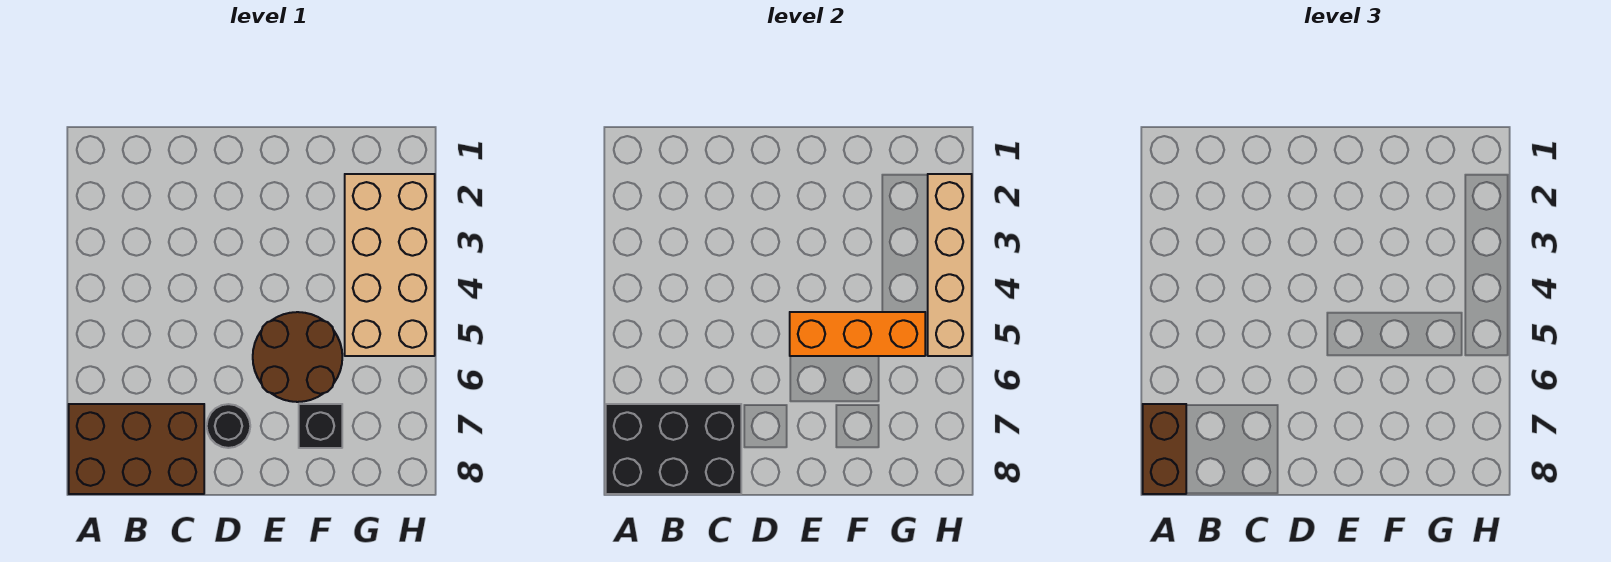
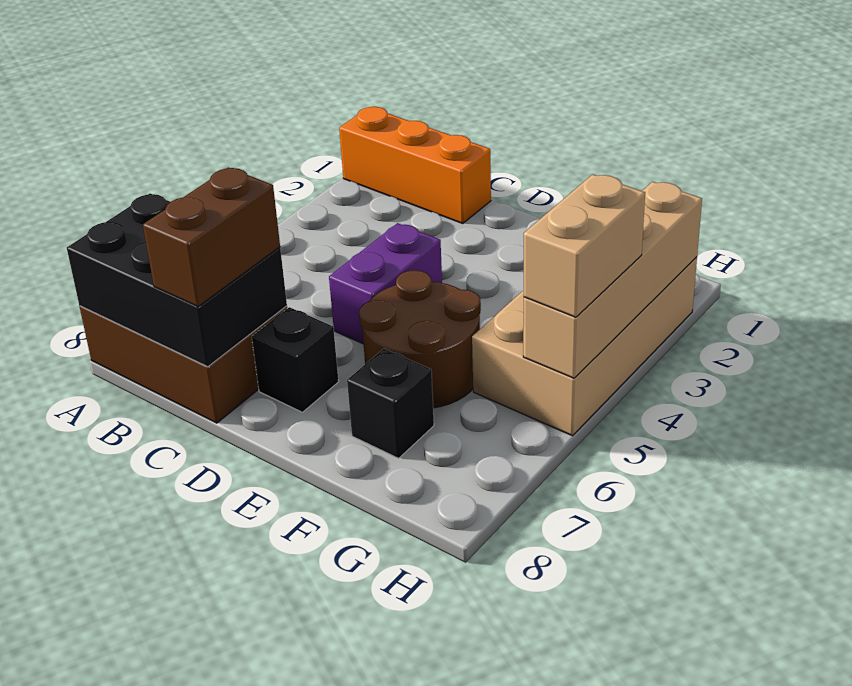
brown brick A7:A8 level 3 -> brown brick C7:C8 level 3
none -> purple brick D4:D5 level 1
black round brick D7 level 1 -> black brick D7 level 1
orange brick E5:G5 level 2 -> orange brick A1:C1 level 1
none -> tan brick H4:H5 level 3

